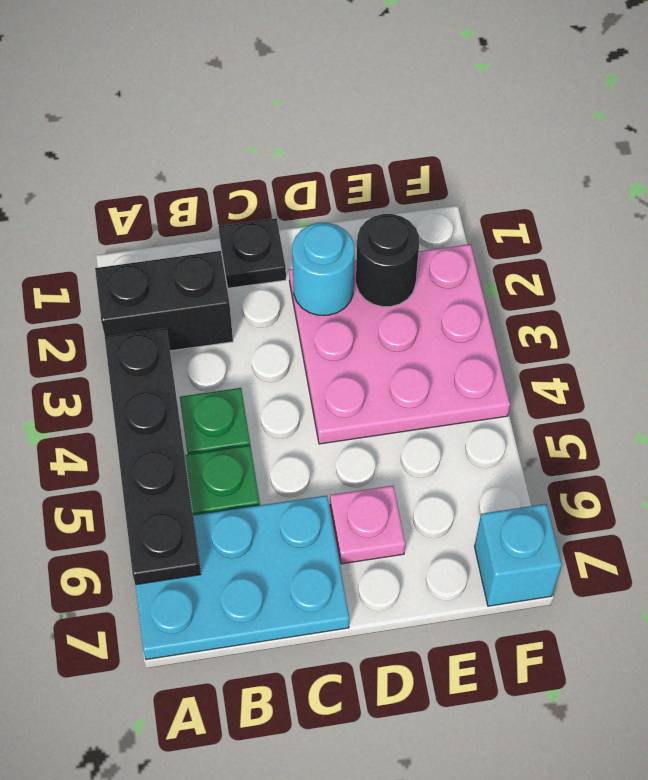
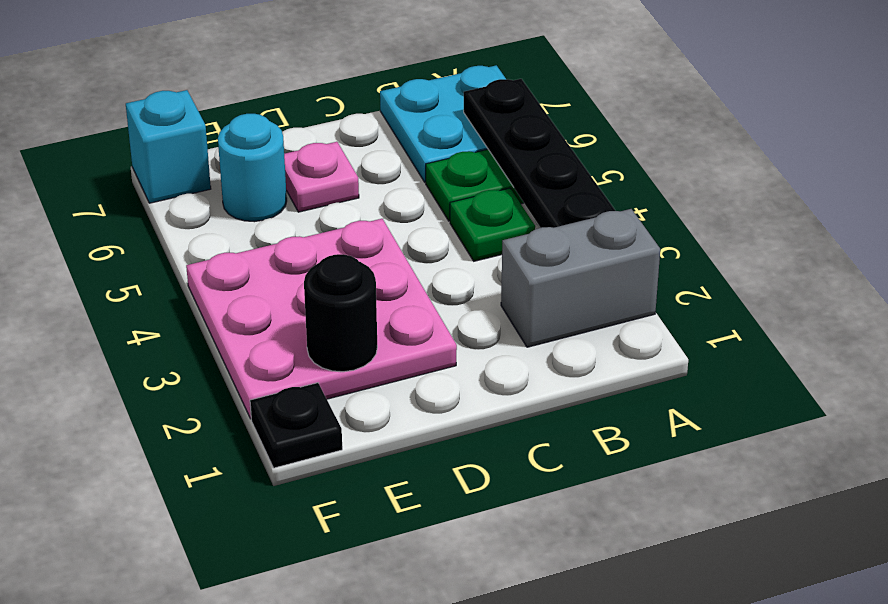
black brick A2:B2 level 1 -> grey brick A2:B2 level 1
cyan plate A6:C7 level 1 -> cyan plate A6:B7 level 1
black plate C1 level 1 -> black plate F1 level 1
cyan round brick D2 level 2 -> cyan round brick E6 level 1

